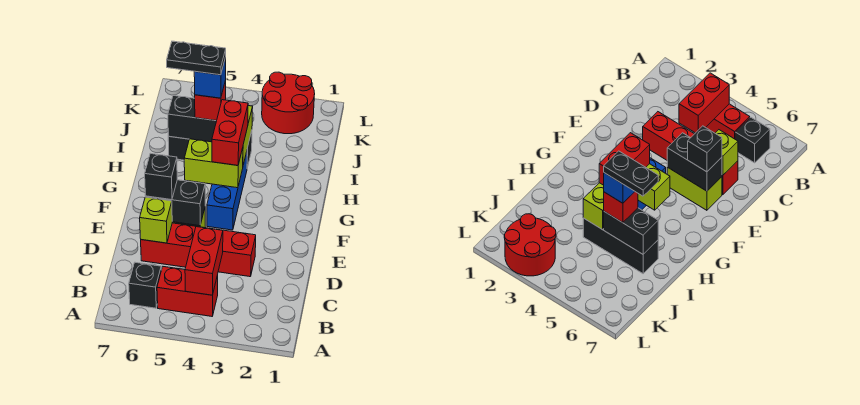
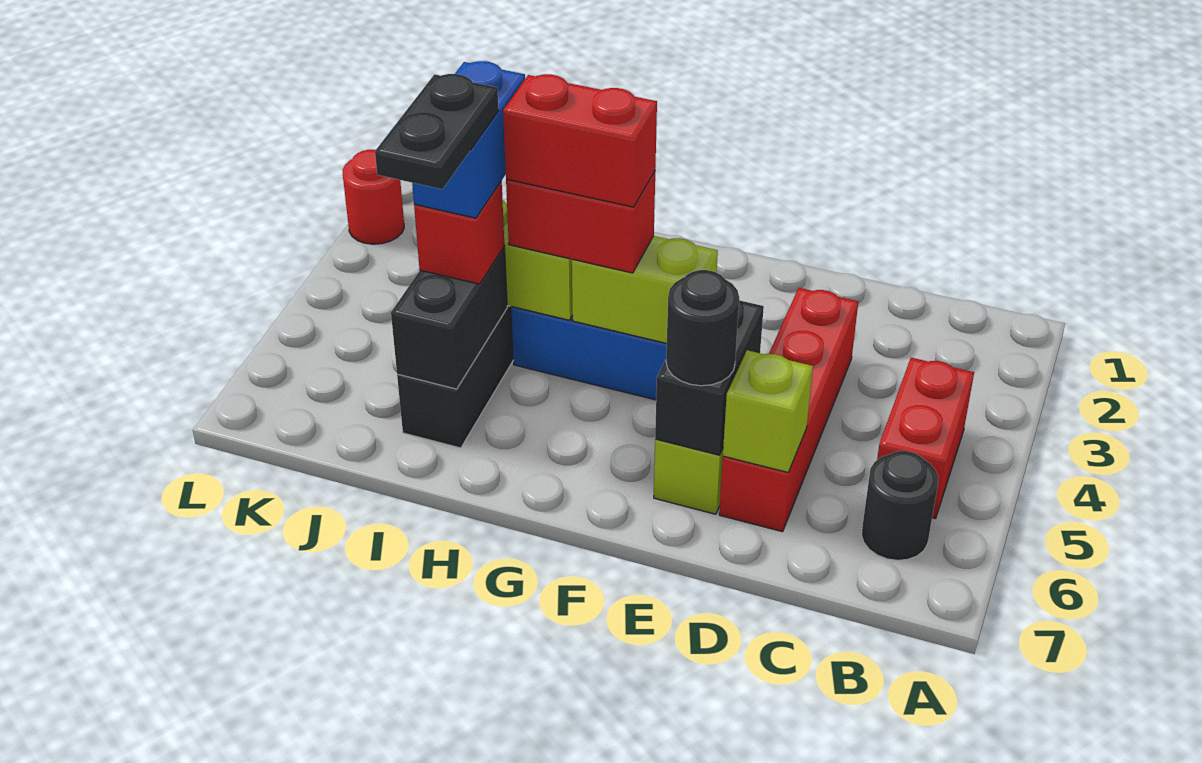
red brick B4:C4 level 2 -> red brick G4:H4 level 4
black brick B6 level 1 -> black round brick B6 level 1
black brick E6 level 3 -> black round brick E6 level 3
lime brick G4:G5 level 2 -> lime brick F4:G4 level 2
blue brick I5 level 4 -> blue brick I4:I5 level 4
red round brick K2:L3 level 1 -> red round brick L2 level 1

